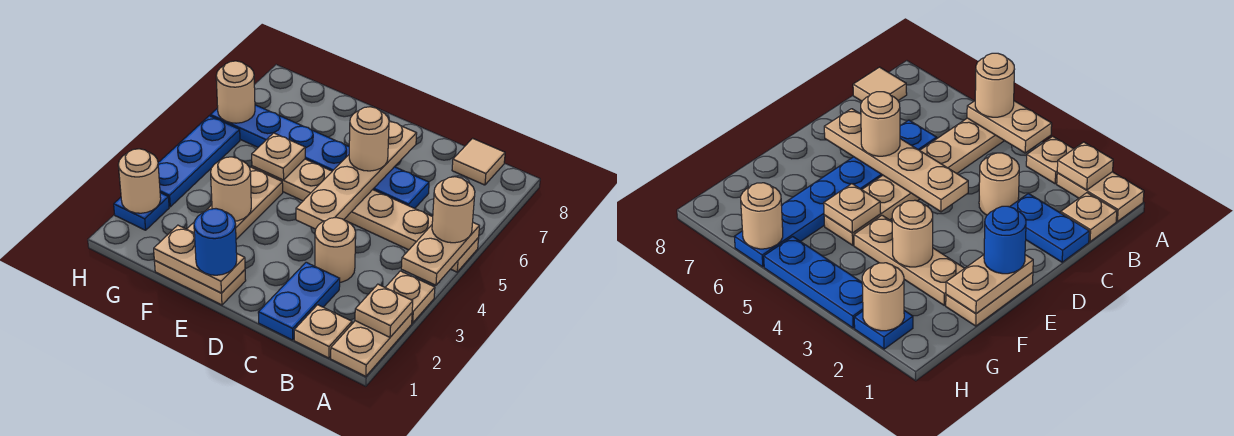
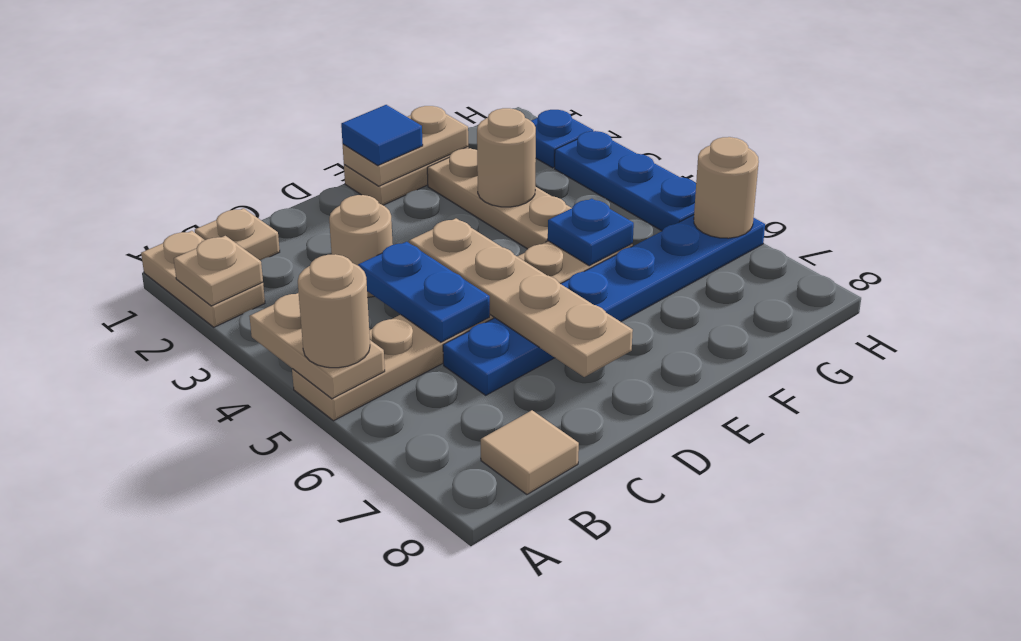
tan plate A3 level 1 -> none
blue plate C1:C2 level 1 -> blue plate C4:C5 level 2
tan round brick D6 level 3 -> none
blue round brick E1 level 3 -> blue tile E1 level 3
tan plate F5 level 2 -> blue plate F5 level 2
tan round brick H2 level 2 -> none

